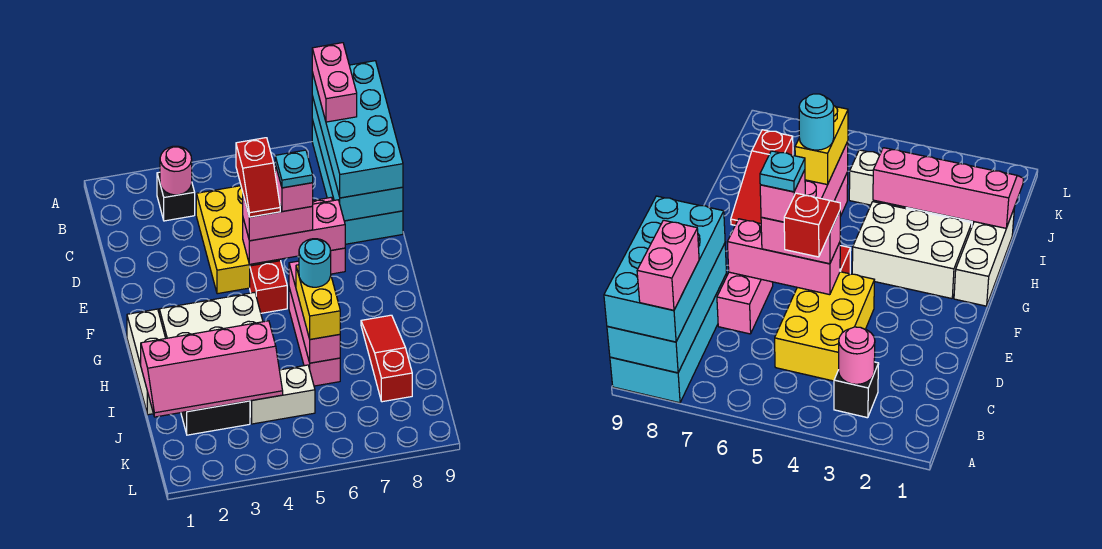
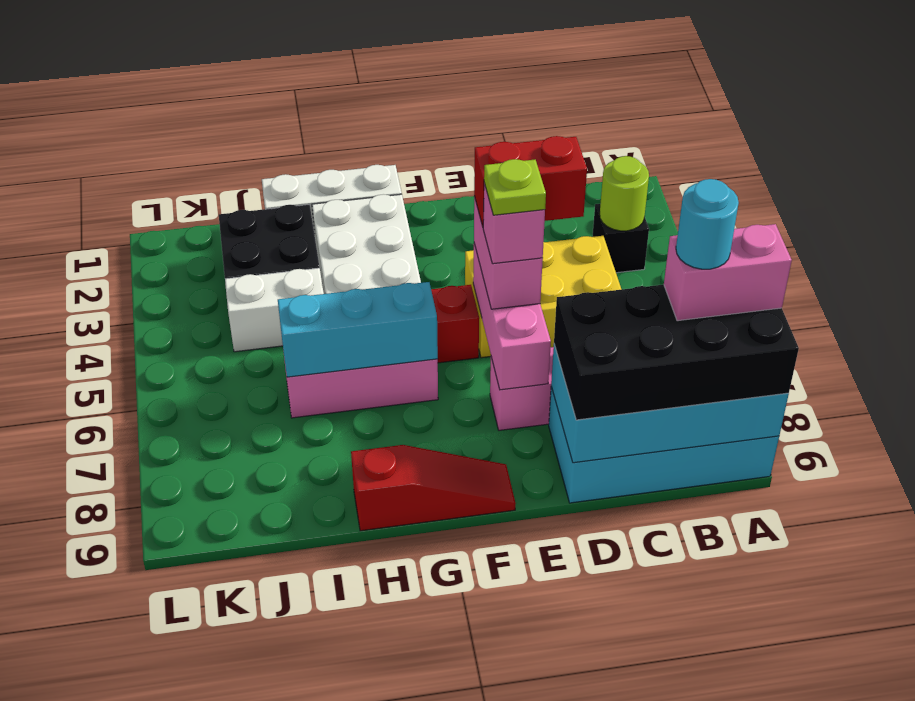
cyan brick A8:D9 level 3 -> black brick A8:D9 level 3
pink round brick B3 level 2 -> lime round brick B3 level 2
red slope D5:E5 level 4 top D -> red brick D5:E5 level 4
cyan plate E6 level 5 -> lime plate E6 level 5
pink brick G6:I6 level 2 -> cyan brick G6:I6 level 2
yellow brick H6:I6 level 3 -> none
cyan round brick H6 level 4 -> cyan round brick B8 level 5
red slope H8:J8 level 1 top J -> red slope F9:H9 level 1 top H
pink slope I1:J4 level 2 top I -> none
white brick J4:J5 level 1 -> white brick I4:J4 level 1

